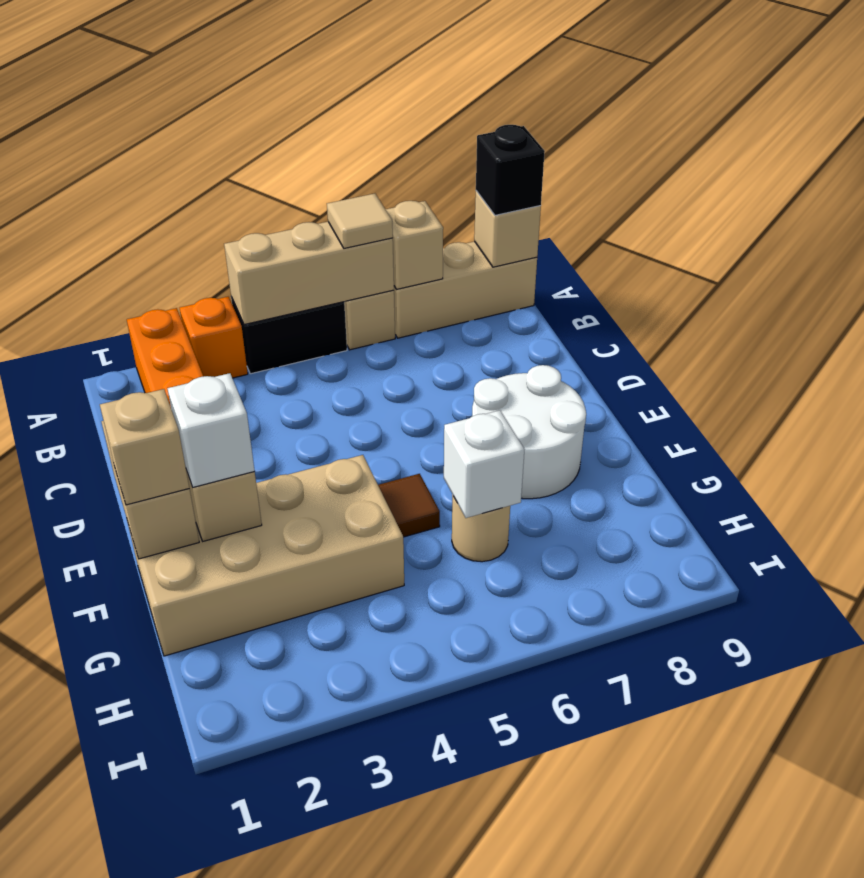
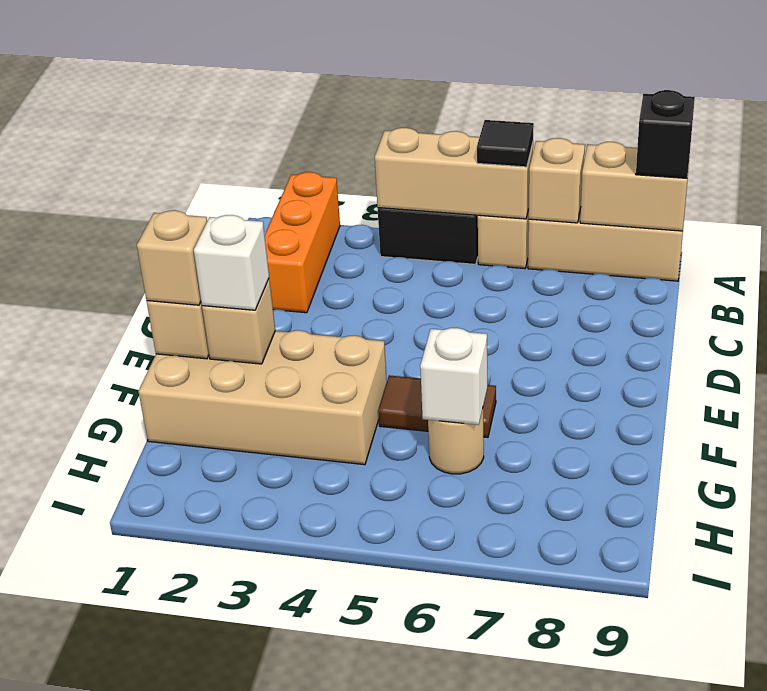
orange brick A3 level 1 -> none
tan tile A6 level 3 -> black tile A6 level 3
tan brick A9 level 2 -> tan brick A8:A9 level 2
white round brick E7:F8 level 1 -> none
brown tile F5 level 1 -> brown tile F5:F6 level 1

